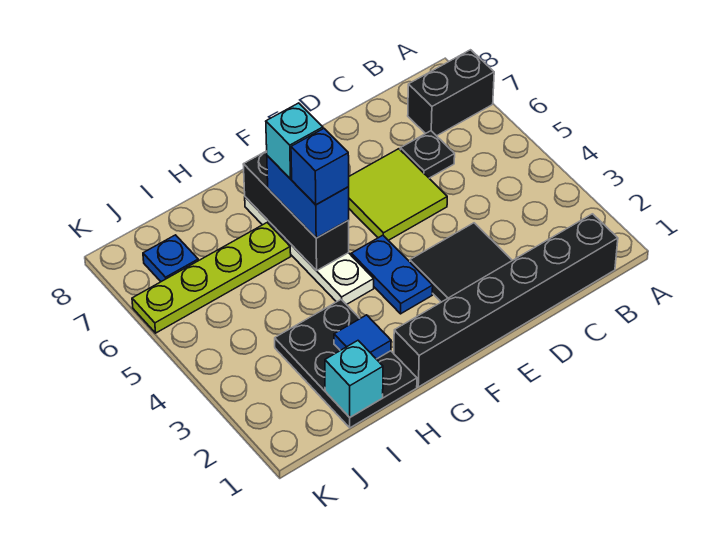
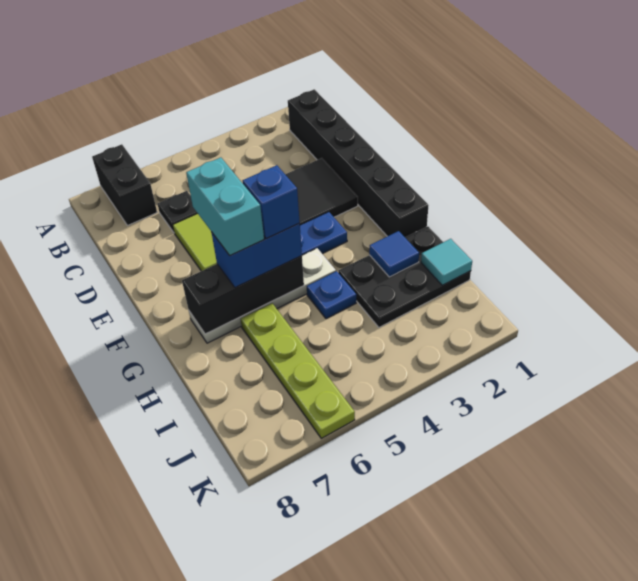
cyan brick G6 level 4 -> cyan brick F6:G6 level 4
cyan brick I1 level 2 -> cyan tile I1 level 2
blue plate J7 level 1 -> blue plate H4 level 1

